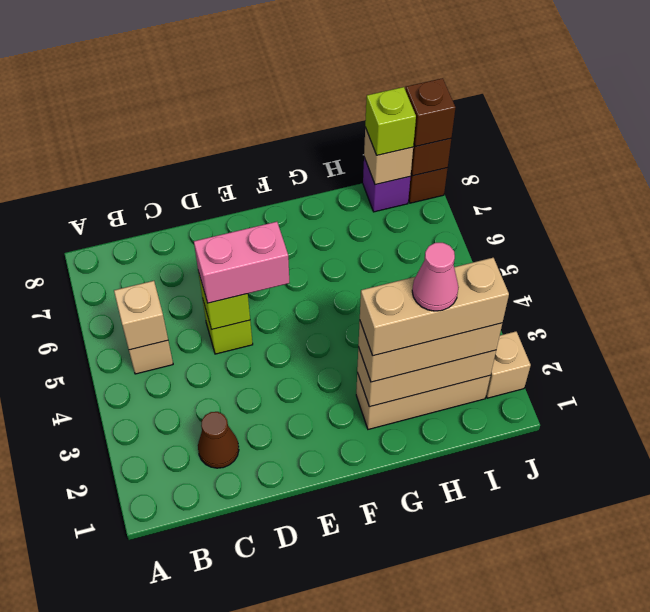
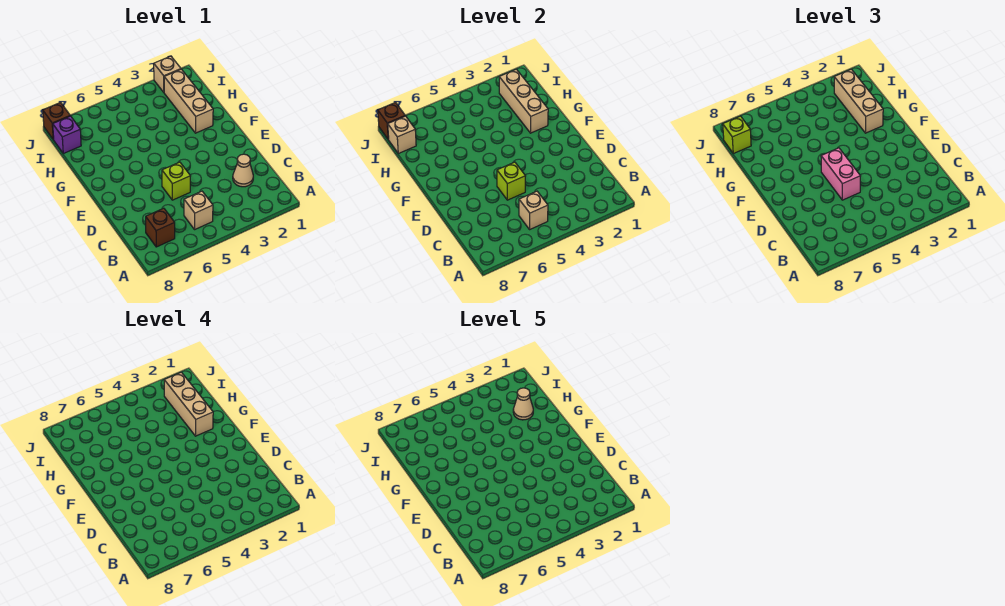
brown cone C2 level 1 -> tan cone C2 level 1
pink cone H2 level 5 -> tan cone H2 level 5
brown brick J8 level 3 -> brown brick B7 level 1

